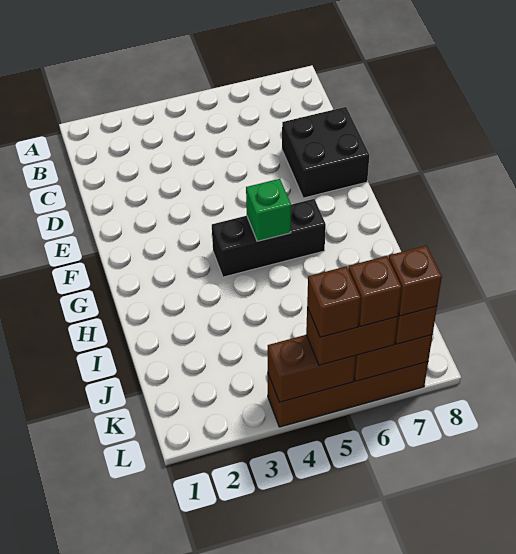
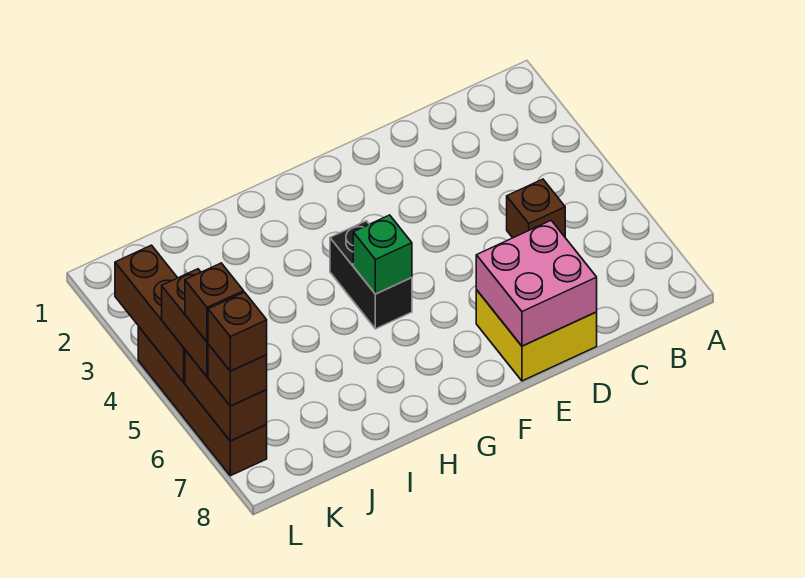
black brick D7:E8 level 1 -> yellow brick D7:E8 level 1
none -> pink brick D7:E8 level 2
black brick G4:G6 level 1 -> black brick G4:G5 level 1
brown brick L4:L5 level 2 -> brown brick L3:L5 level 2
brown brick L5 level 4 -> brown brick C5 level 1

